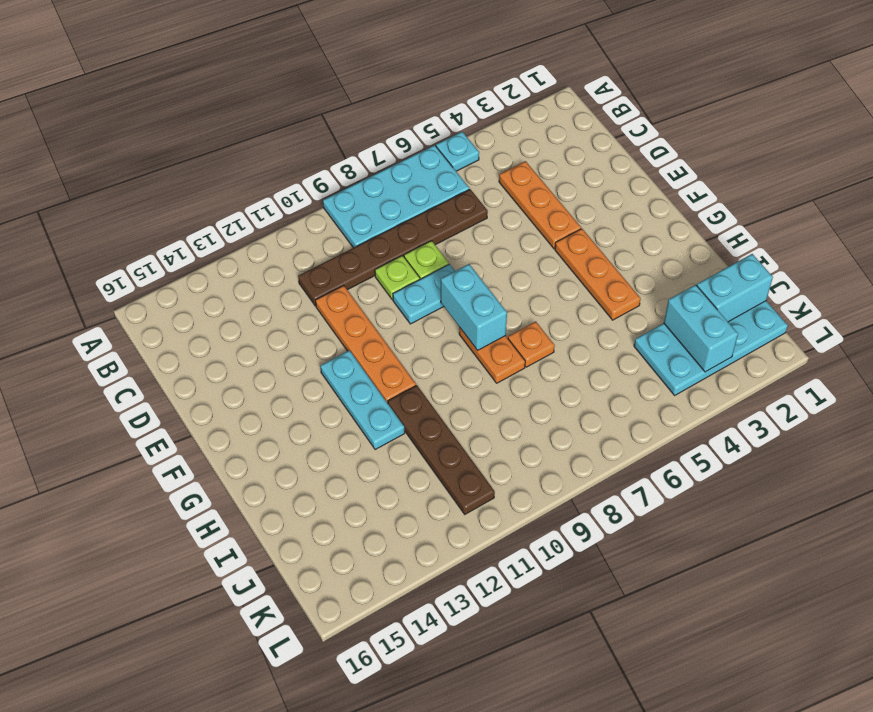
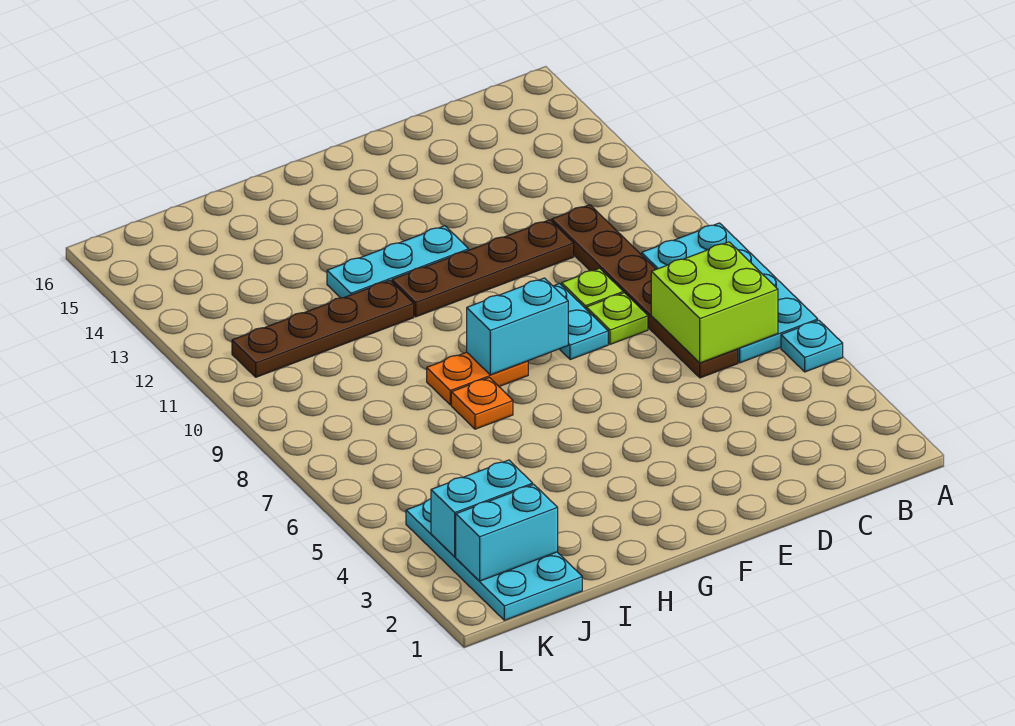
none -> lime brick B6:C7 level 2
orange plate C4:E4 level 1 -> none
orange plate D11:G11 level 1 -> brown plate D11:G11 level 1
orange plate F4:H4 level 1 -> none
cyan brick J1:J2 level 2 -> cyan brick J2:K2 level 2

